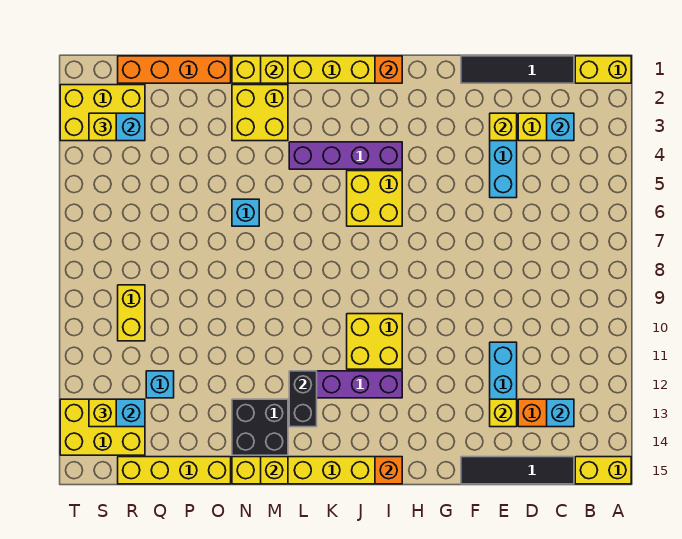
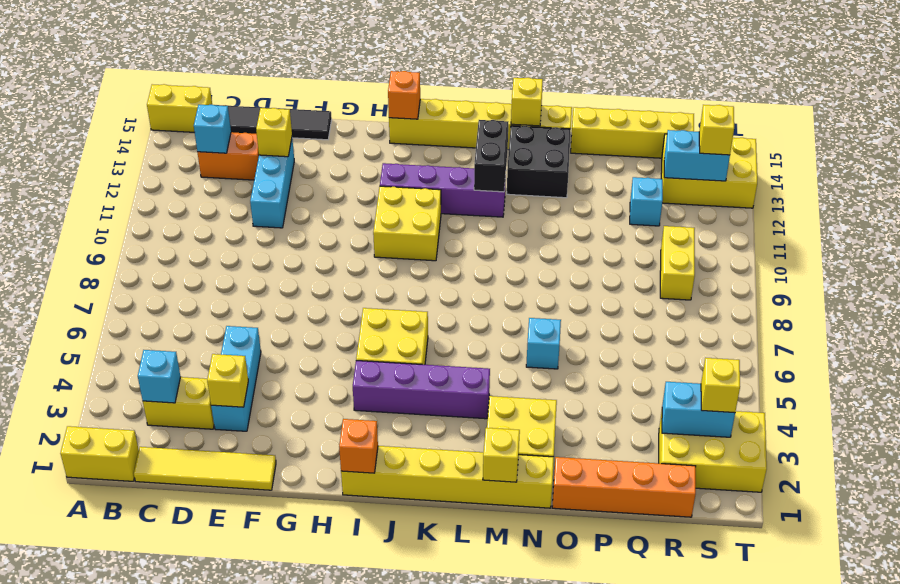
black tile C1:F1 level 1 -> yellow tile C1:F1 level 1

